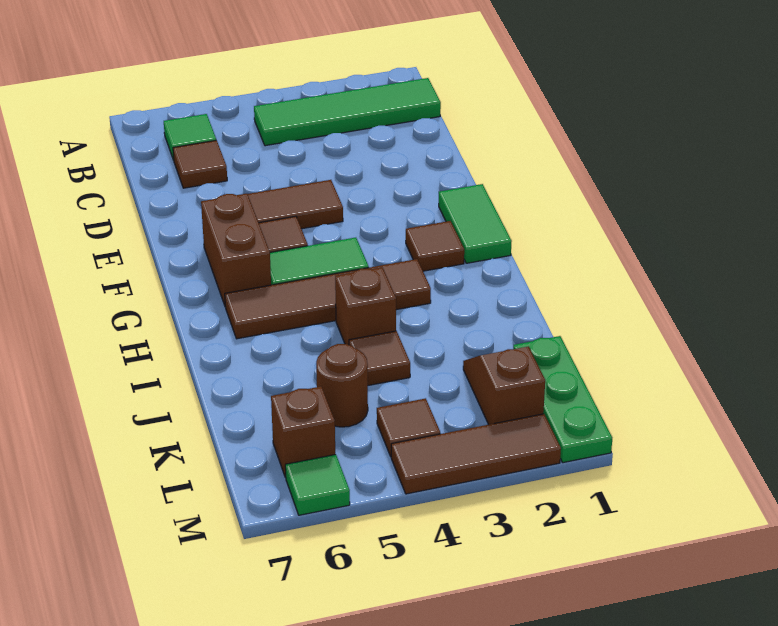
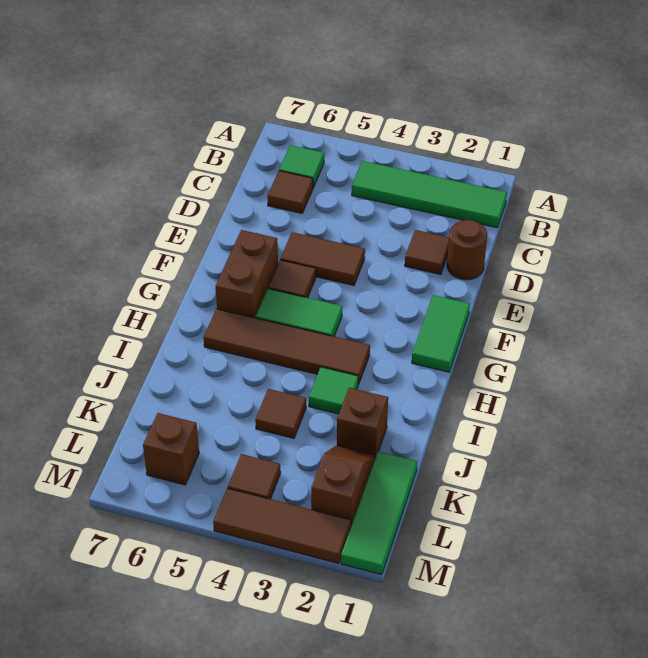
brown tile G2 level 1 -> brown tile D2 level 1
brown brick I4 level 1 -> brown brick J2 level 1
green plate K1:M1 level 1 -> green tile K1:M1 level 1
brown round brick K5 level 1 -> brown round brick D1 level 1
green tile M6 level 1 -> green tile I3 level 1

